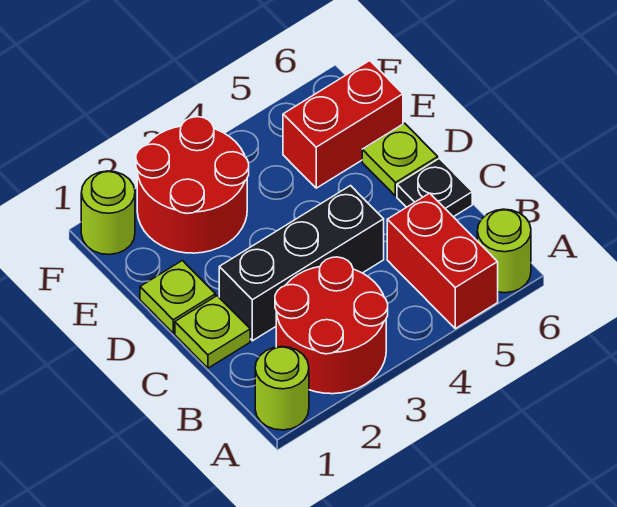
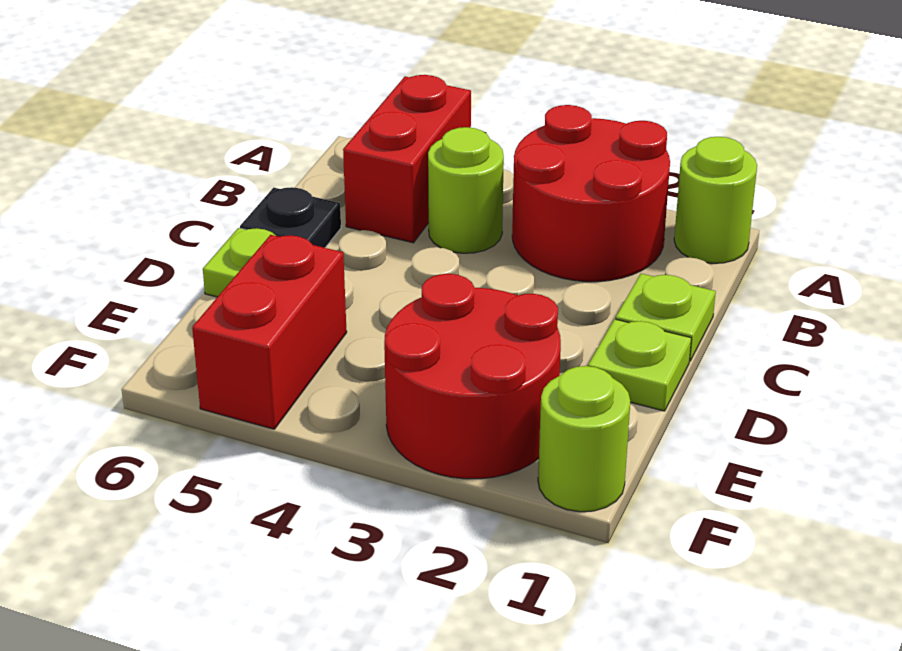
lime round brick A6 level 1 -> lime round brick B4 level 1
black brick C2:C4 level 1 -> none
red brick E5:E6 level 1 -> red brick E5:F5 level 1

